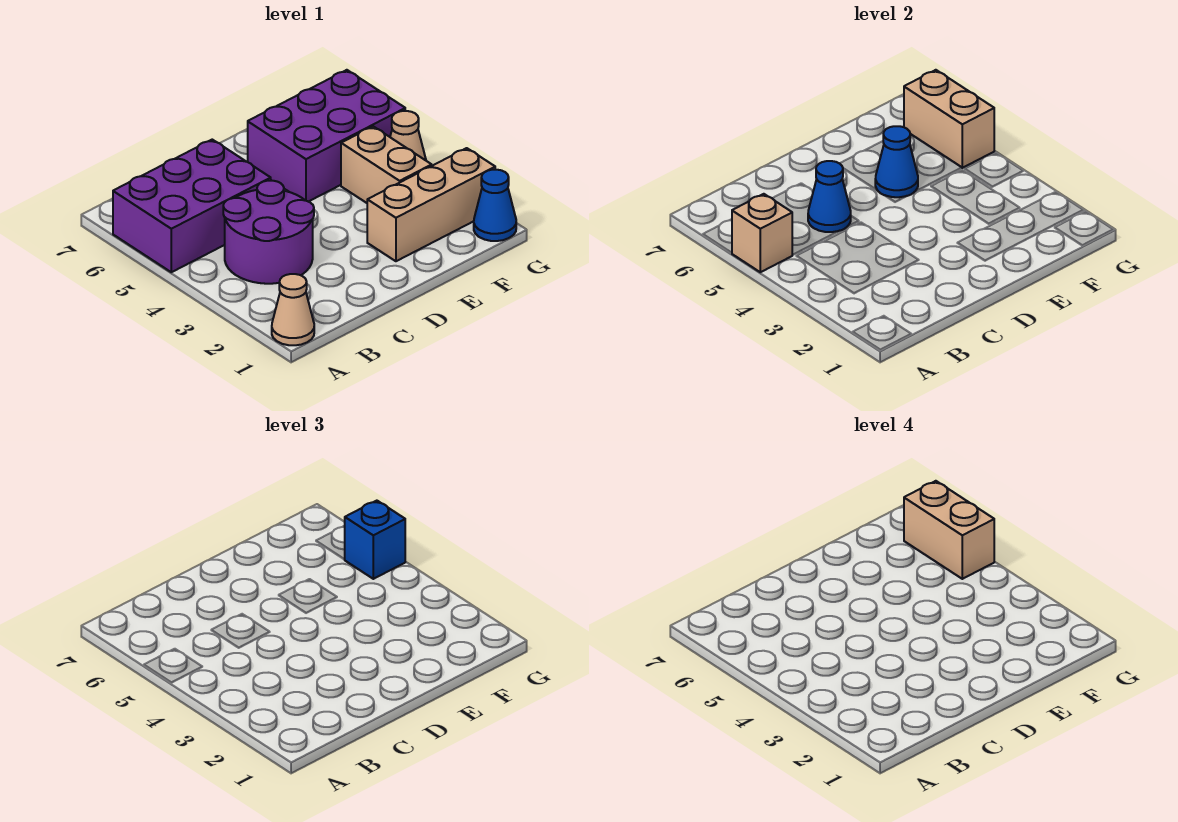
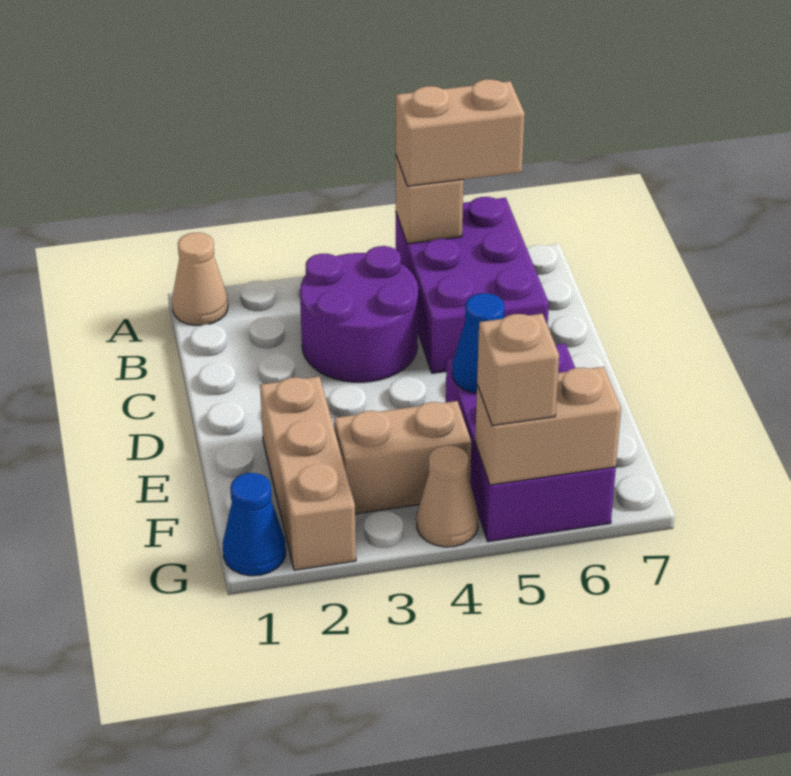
blue cone C5 level 2 -> none
blue brick G5 level 3 -> tan brick G5 level 3
tan brick G5:G6 level 4 -> tan brick A5:A6 level 3

